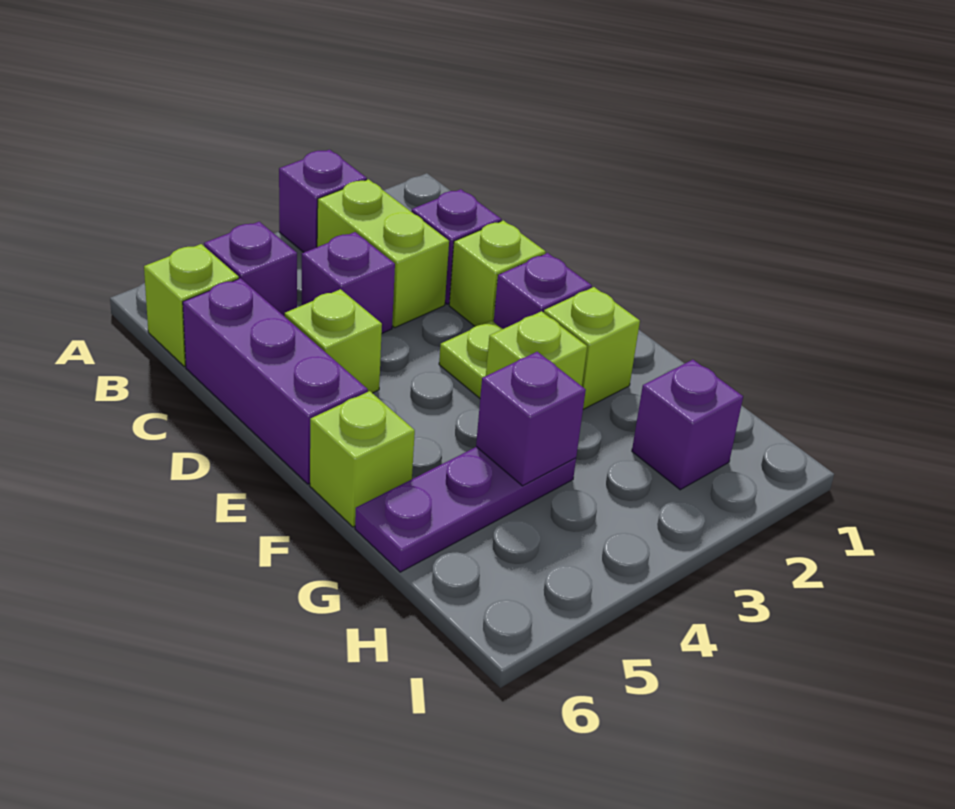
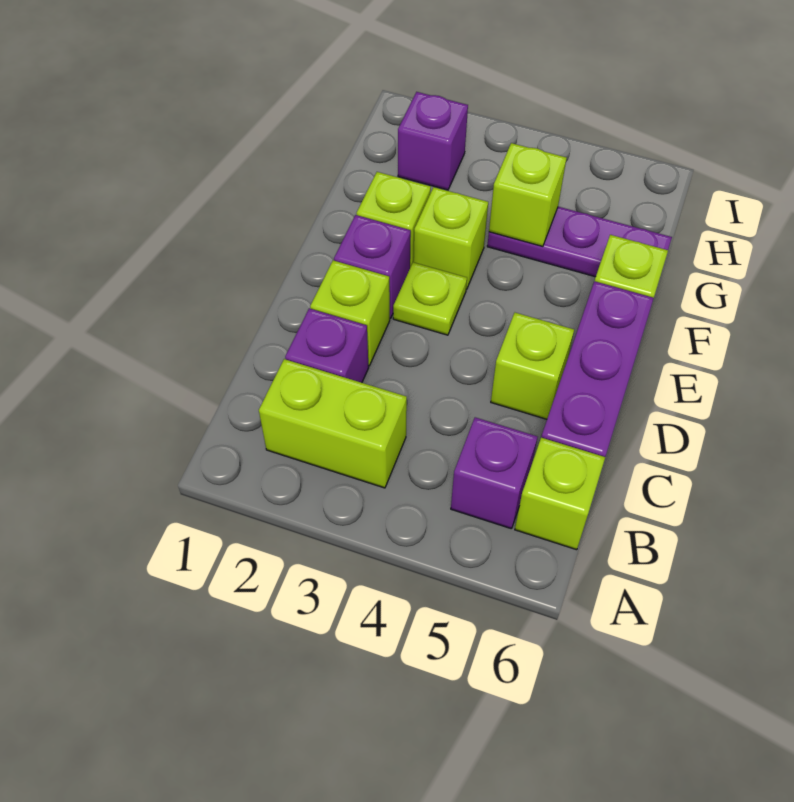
purple brick A3 level 1 -> none
lime brick B3:C3 level 1 -> lime brick B2:B3 level 1
purple brick C4 level 1 -> none
purple brick G4 level 2 -> lime brick G4 level 2

